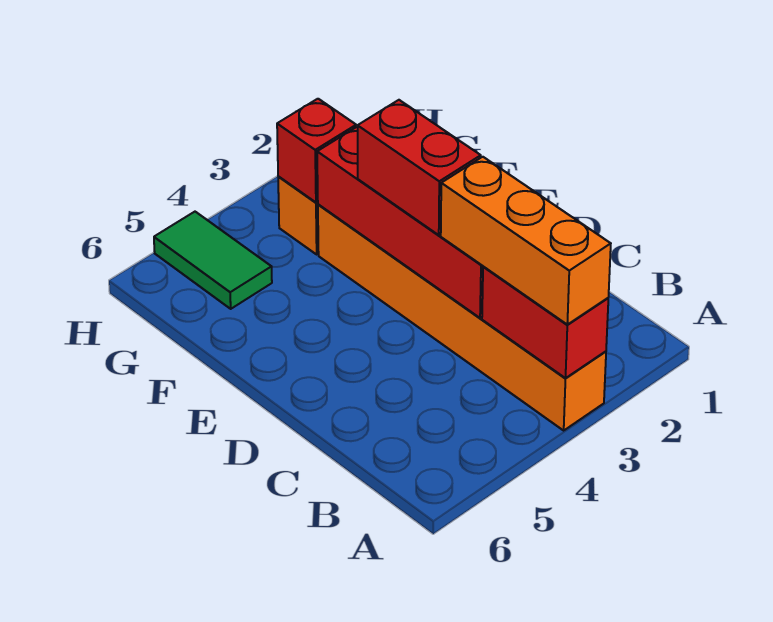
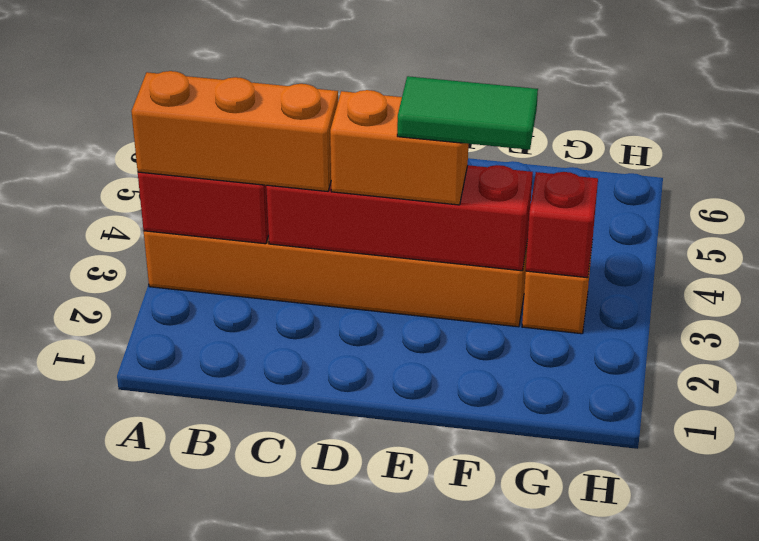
red brick D3:E3 level 3 -> orange brick D3:E3 level 3
green tile G5:H5 level 1 -> green tile E3:F3 level 4

